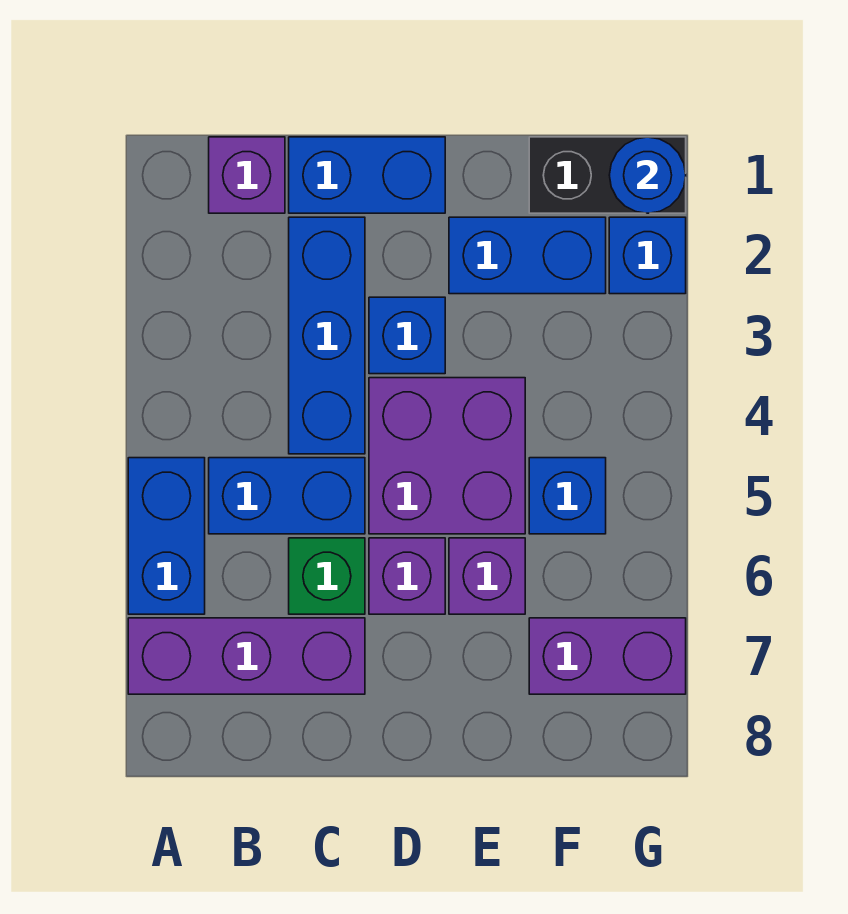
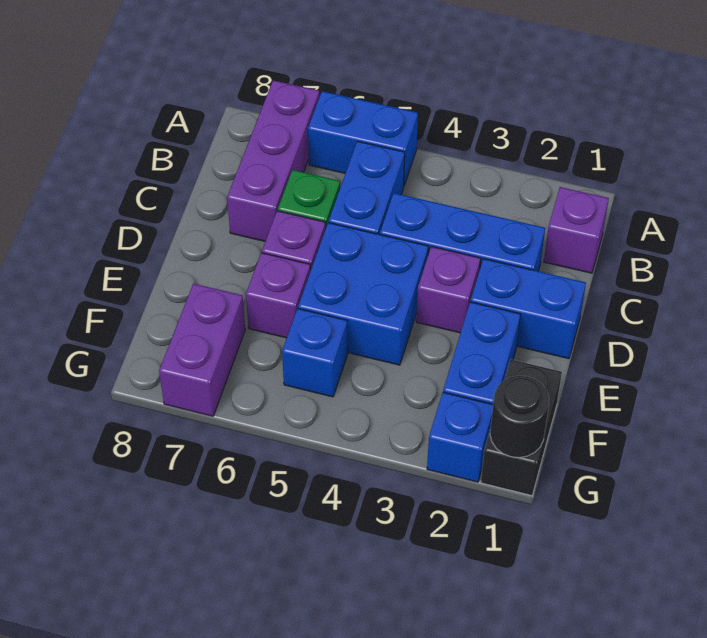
blue brick C1:D1 level 1 -> blue brick D1:D2 level 1
blue brick D3 level 1 -> purple brick D3 level 1
purple brick D4:E5 level 1 -> blue brick D4:E5 level 1
blue round brick G1 level 2 -> black round brick G1 level 2

